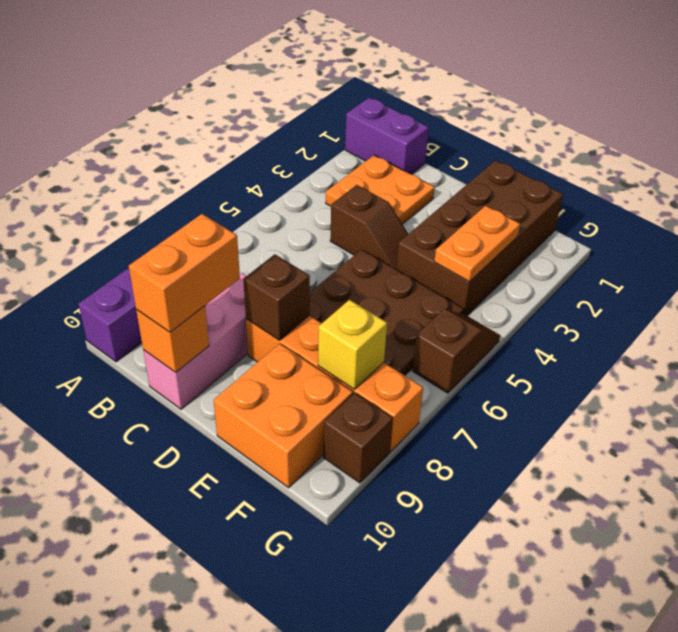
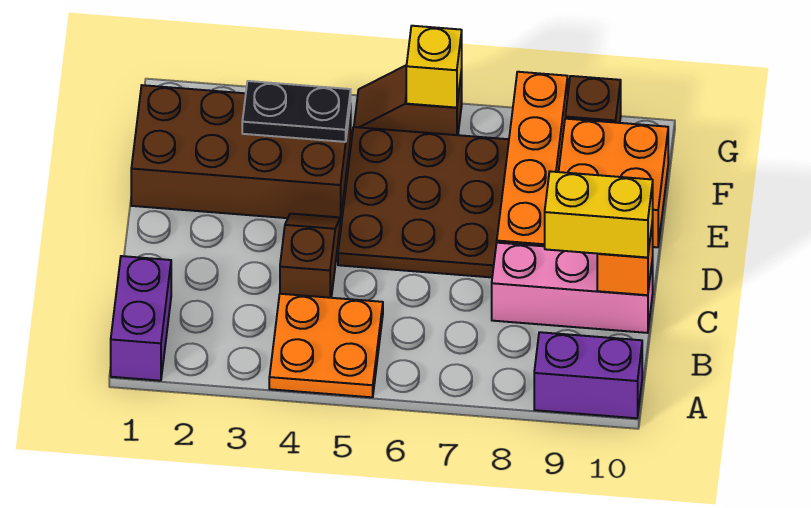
orange plate B2:C3 level 1 -> orange plate A4:B5 level 1
orange brick C9:C10 level 3 -> yellow brick C9:C10 level 3
brown brick D8 level 2 -> none
orange plate F3:F4 level 2 -> black plate F3:F4 level 2
yellow brick F8 level 2 -> yellow brick G6 level 2

